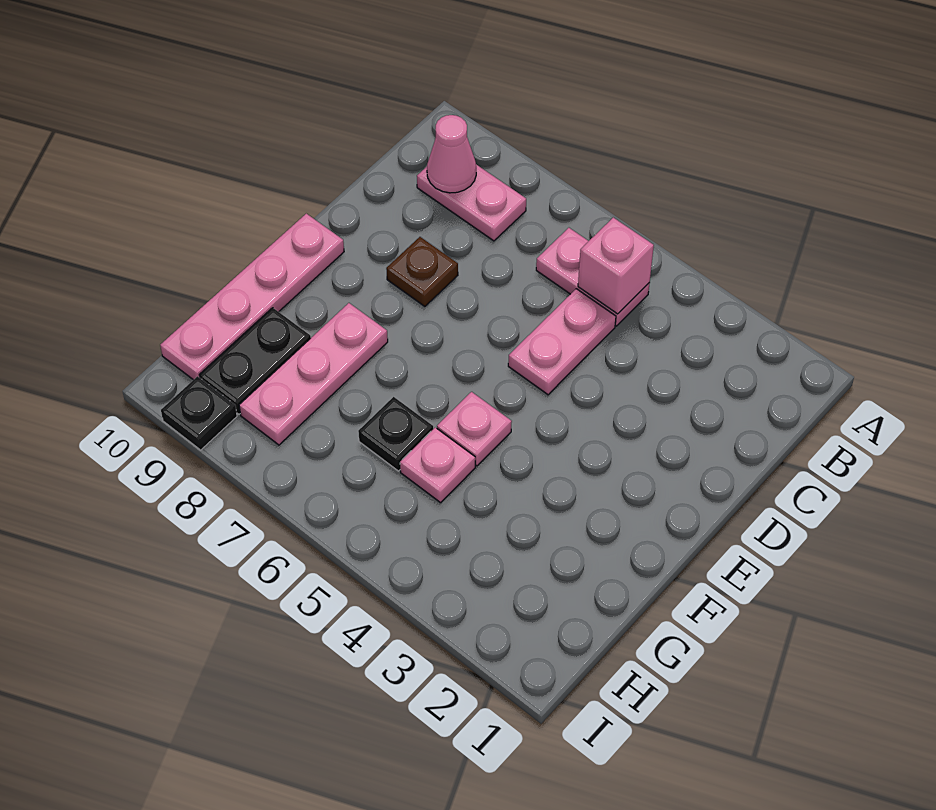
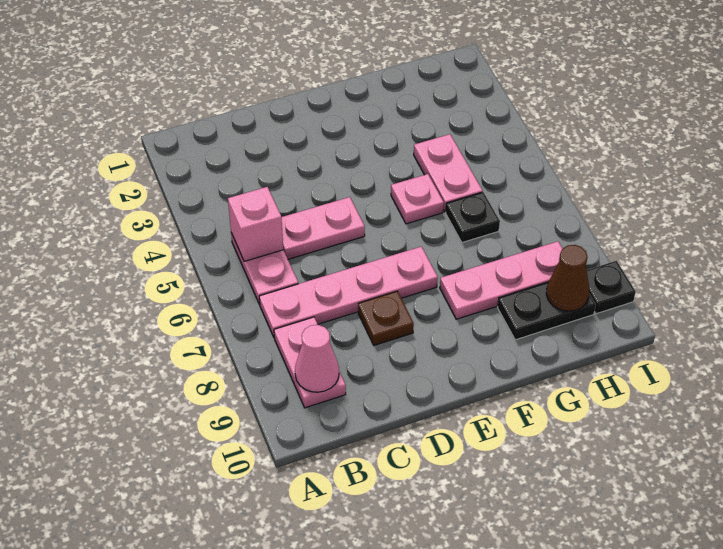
pink plate E10:H10 level 1 -> pink plate B7:E7 level 1
pink plate G5 level 1 -> pink plate G4:G5 level 1
none -> brown cone H9 level 2

